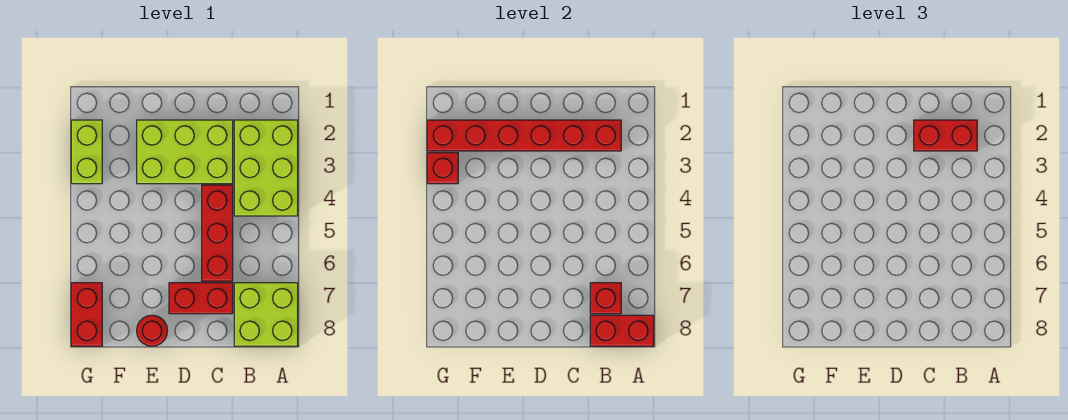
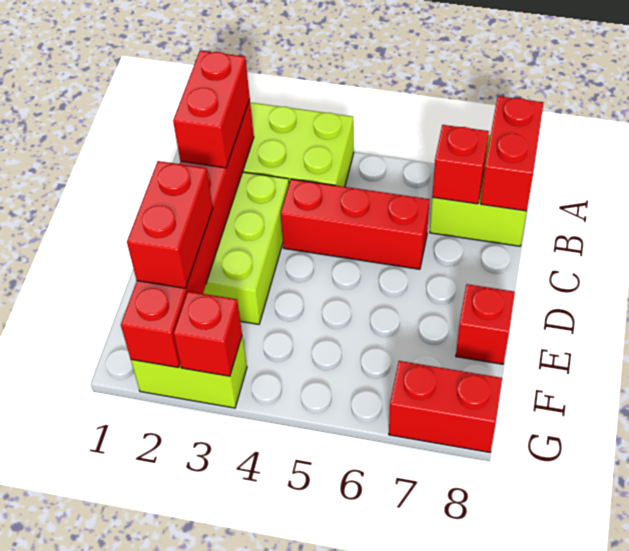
red brick C7:D7 level 1 -> red brick E2:F2 level 3
red round brick E8 level 1 -> red brick E8 level 1

